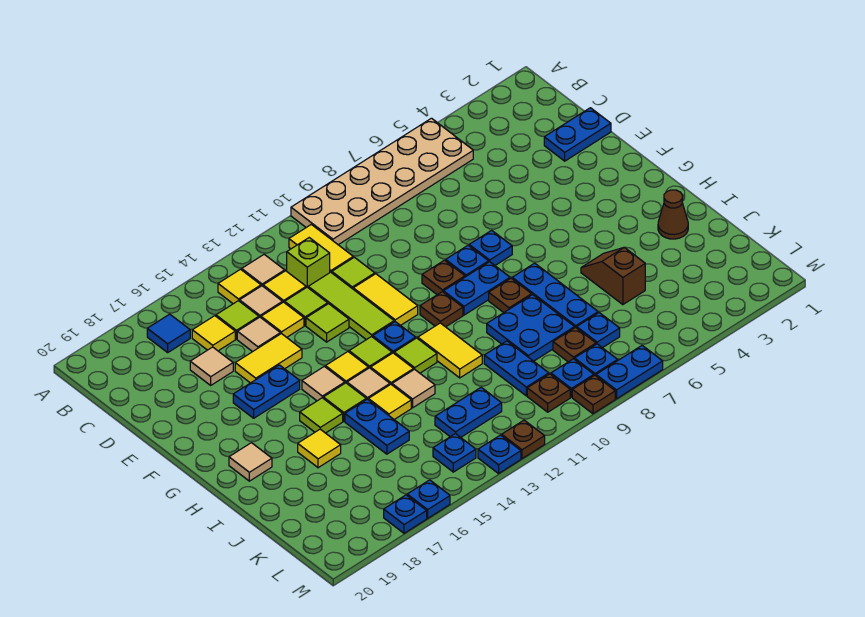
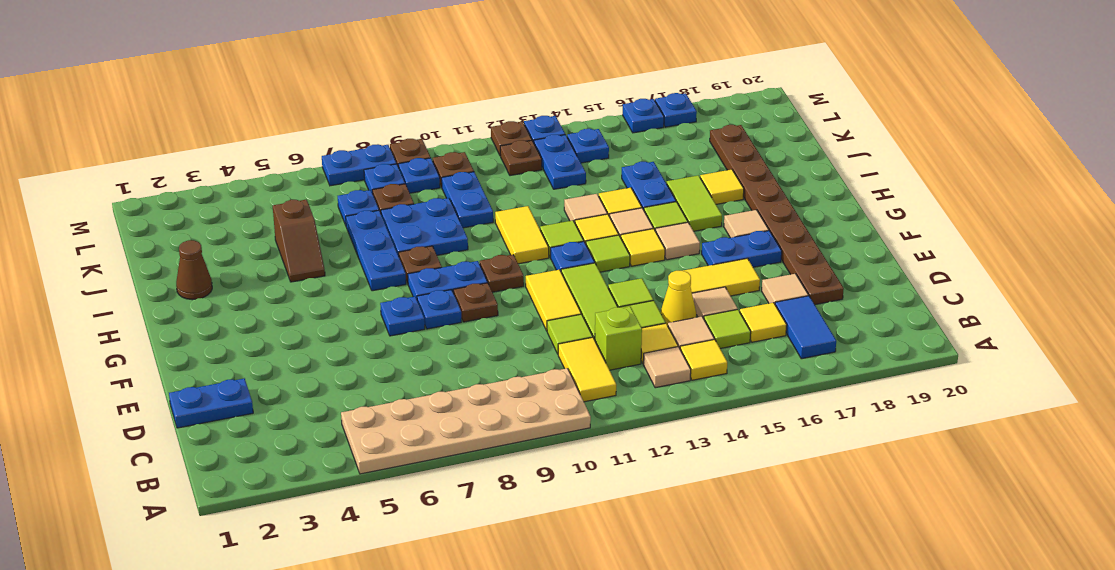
blue tile B17 level 1 -> blue tile B17:C17 level 1
yellow tile D14 level 1 -> yellow cone D14 level 1
none -> brown plate D18:K18 level 1
lime tile H16 level 1 -> lime tile H16:I16 level 1
tan tile H19 level 1 -> tan tile G17 level 1
blue plate K12:K13 level 1 -> blue plate K13:L13 level 1
none -> brown plate L12 level 1

